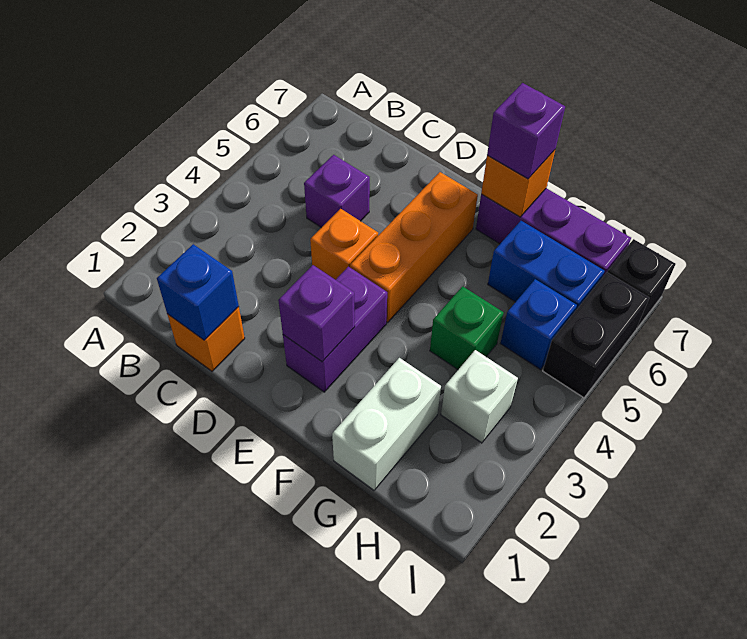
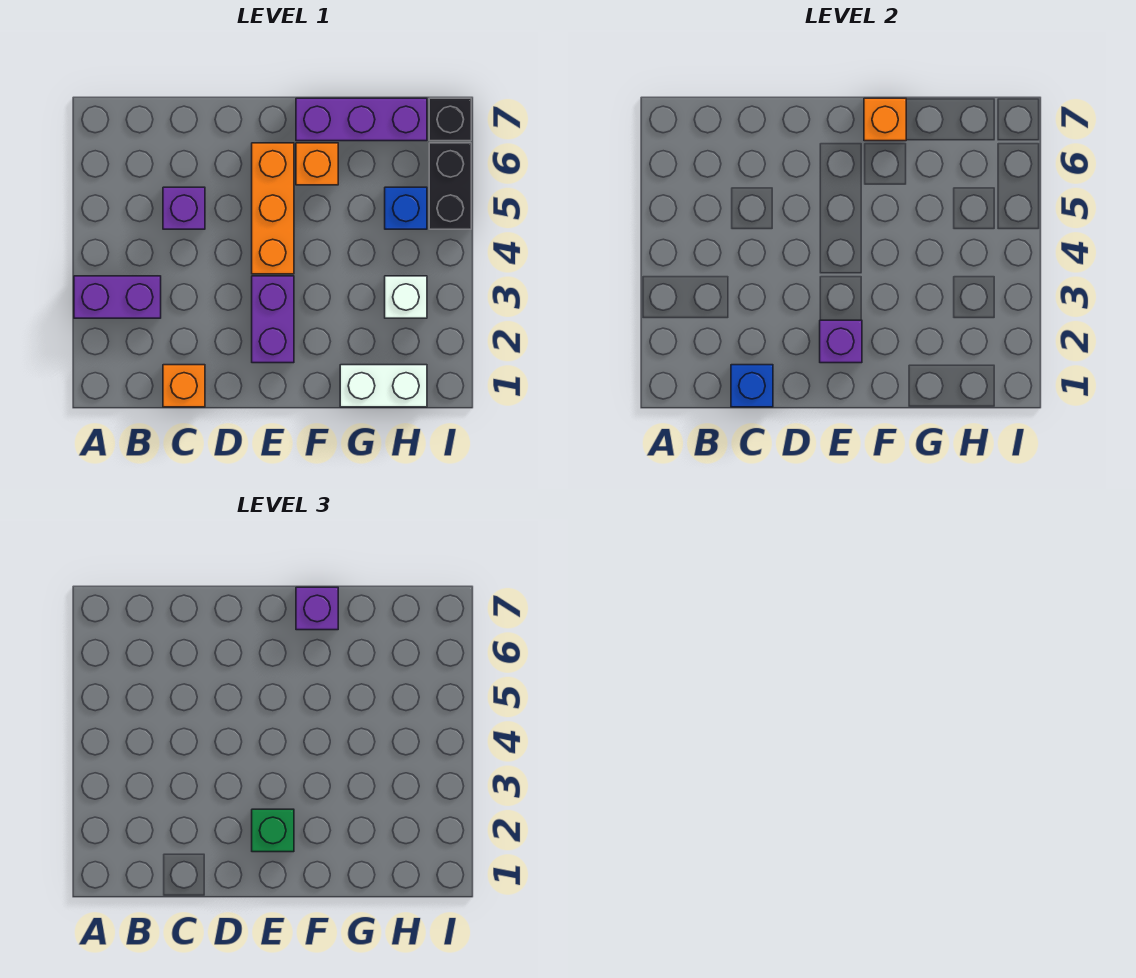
none -> purple brick A3:B3 level 1
orange brick D4 level 1 -> orange brick F6 level 1
white brick G1:G2 level 1 -> white brick G1:H1 level 1
green brick G4 level 1 -> green brick E2 level 3
blue brick G6:H6 level 1 -> none

